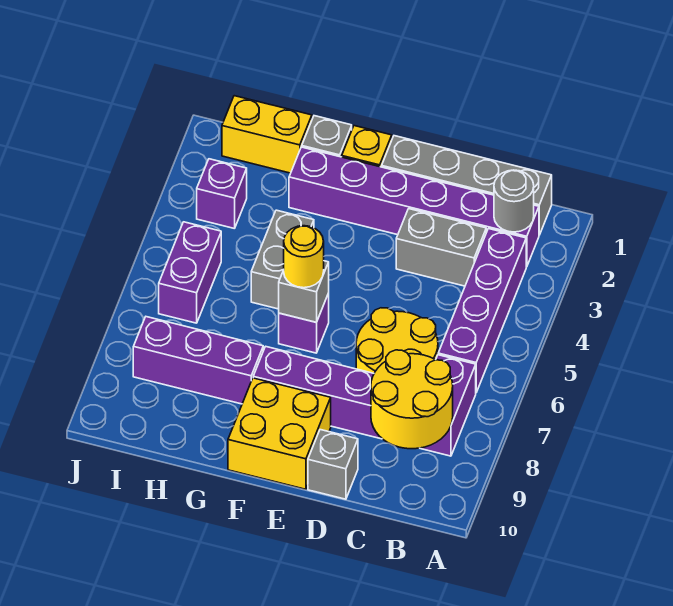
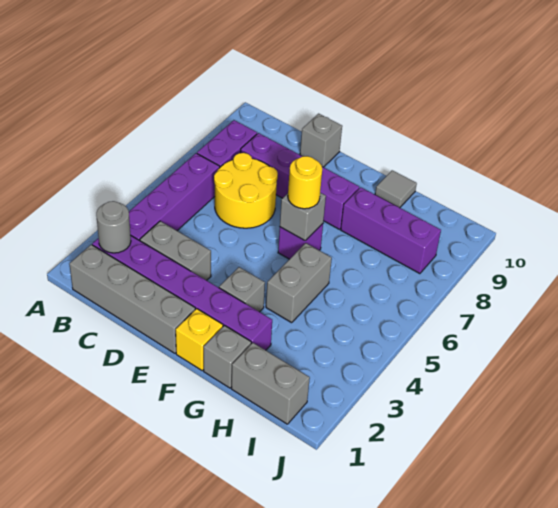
yellow round brick B8:C9 level 2 -> none
yellow brick E9:F10 level 1 -> none
none -> grey brick F3 level 1
none -> grey tile G10 level 1
yellow brick H1:I1 level 1 -> grey brick H1:I1 level 1
purple brick I3 level 1 -> none
purple brick I5:I6 level 1 -> none

